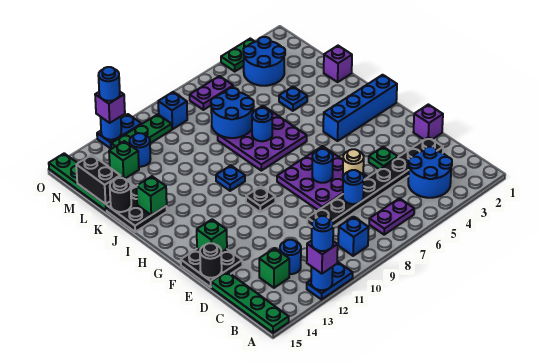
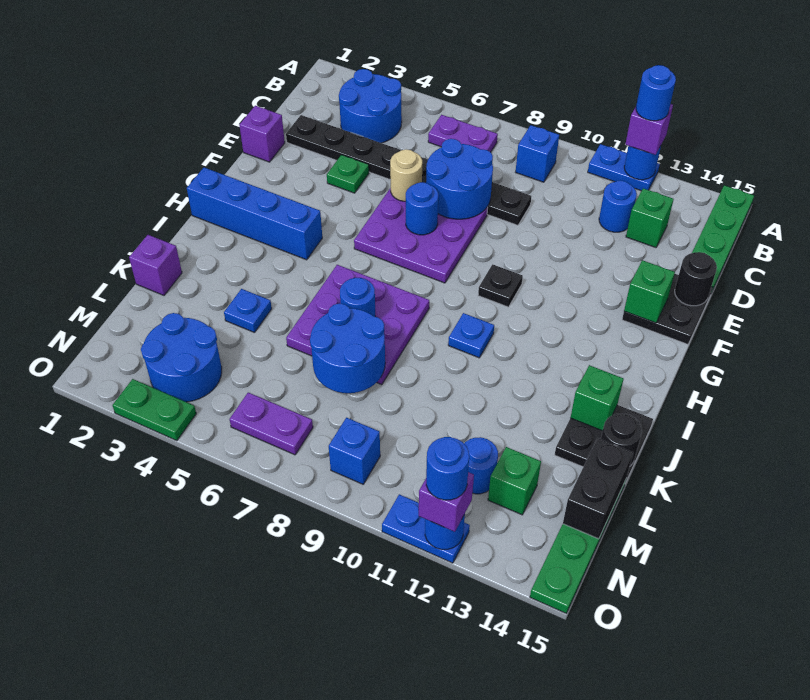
blue round brick D7 level 2 -> blue round brick D7:E8 level 2
green plate N10:N12 level 1 -> none

